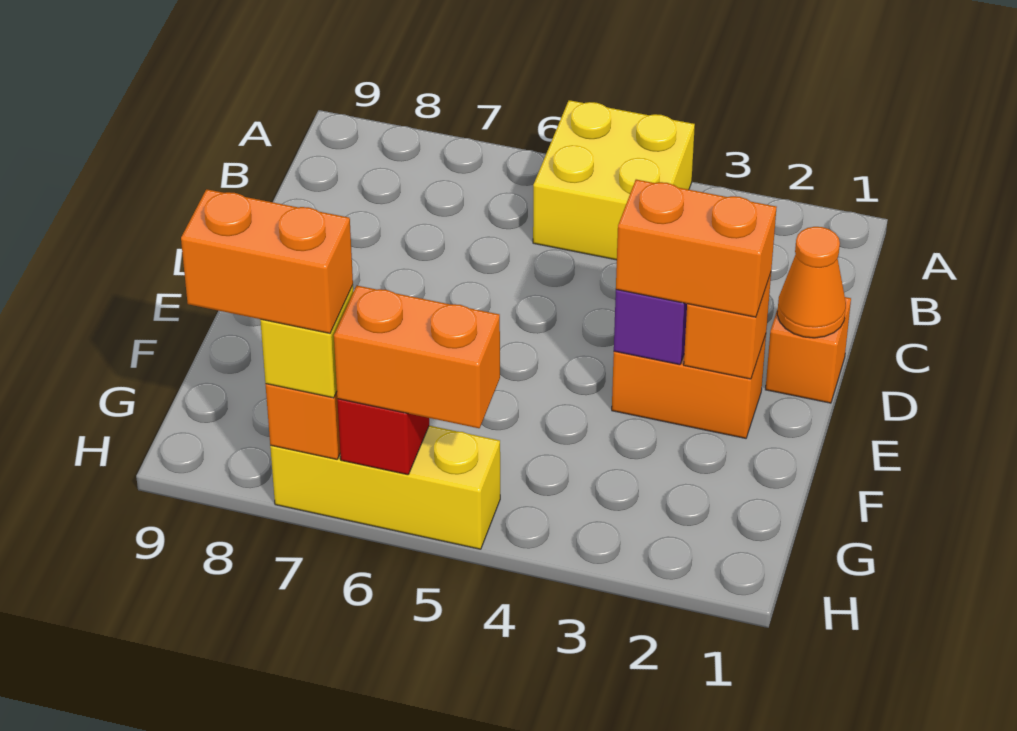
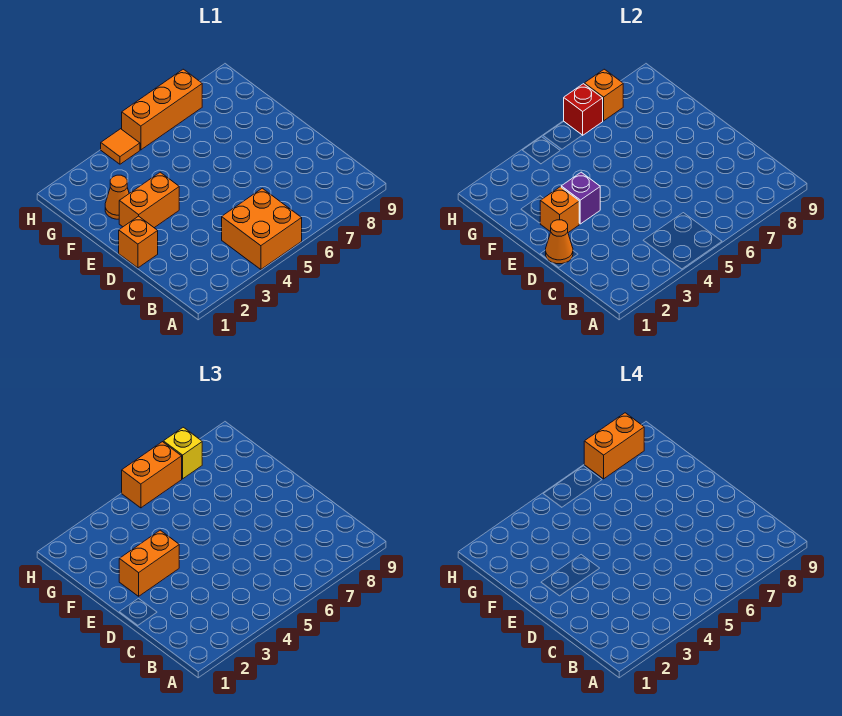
yellow brick A4:B5 level 1 -> orange brick A4:B5 level 1
none -> orange cone F2 level 1
none -> orange tile H4 level 1
yellow brick H5:H7 level 1 -> orange brick H5:H7 level 1

